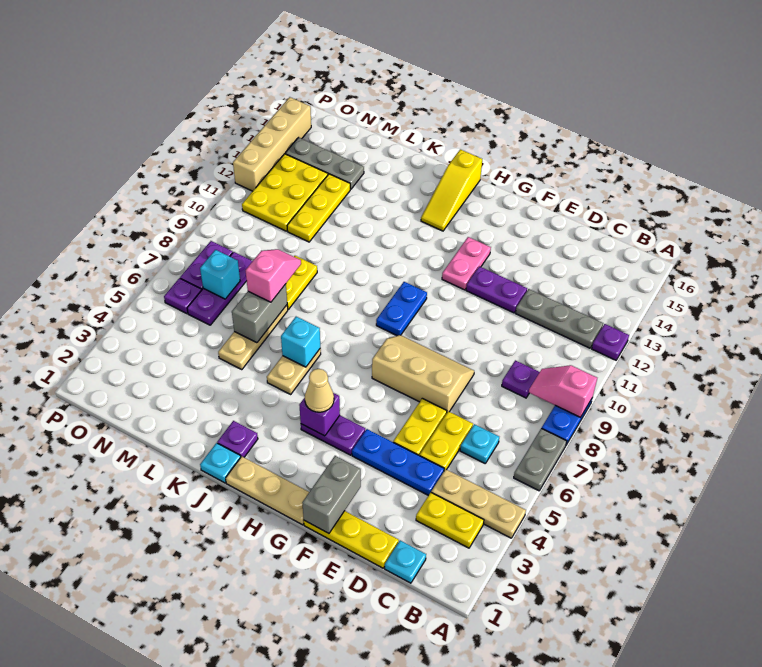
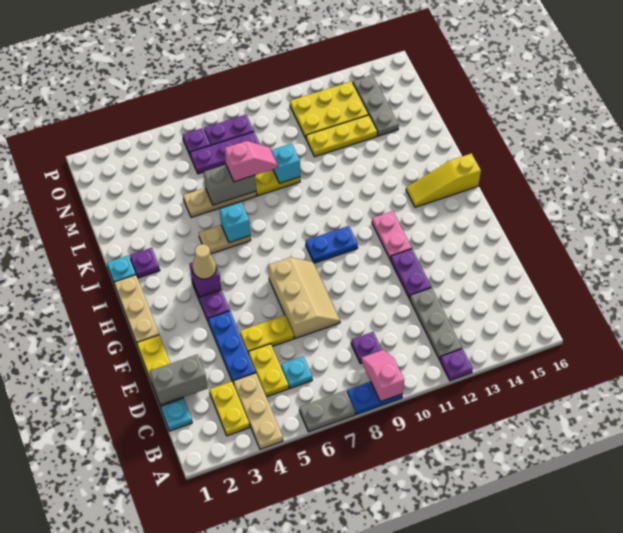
yellow plate D5:D6 level 1 -> yellow plate C5:D5 level 1
grey brick F1:F2 level 2 -> grey brick D1:D2 level 2
pink plate G12:G13 level 1 -> pink plate G12:H12 level 1
cyan brick N7 level 2 -> cyan brick L9 level 2
tan brick P12:P15 level 1 -> none

